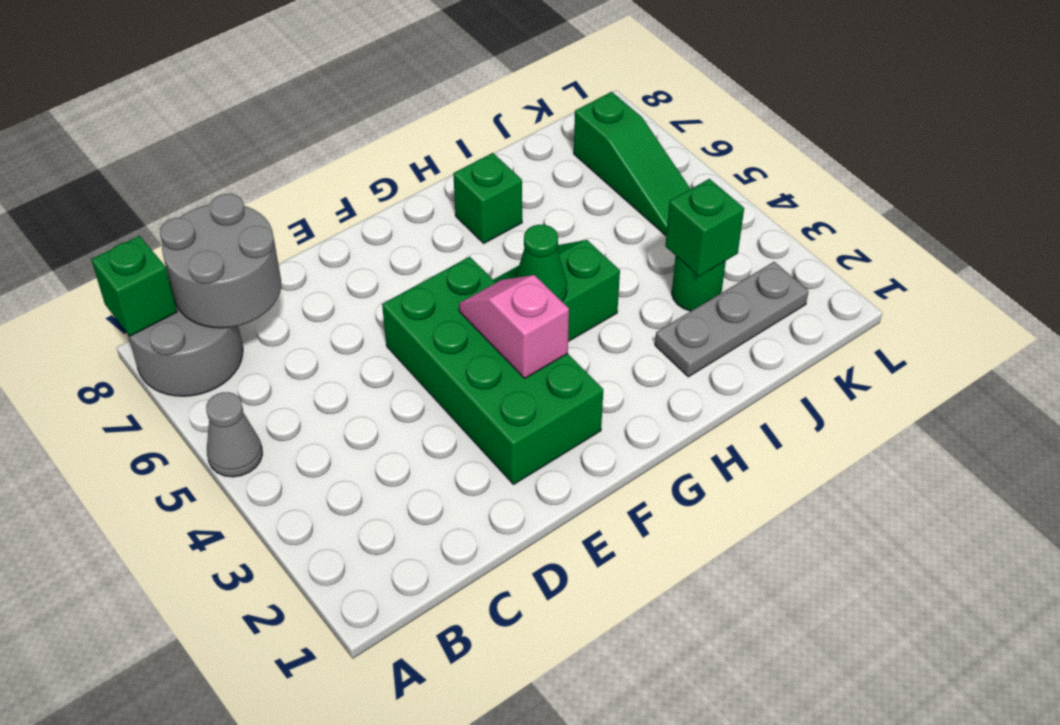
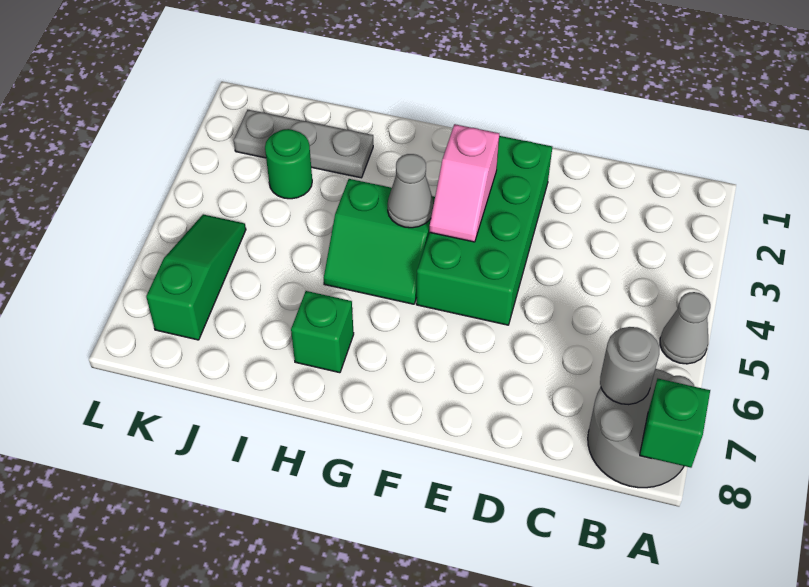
grey round brick B7:C8 level 2 -> grey round brick B7 level 2
green cone G4 level 2 -> grey cone G4 level 2
green brick J3 level 2 -> none

